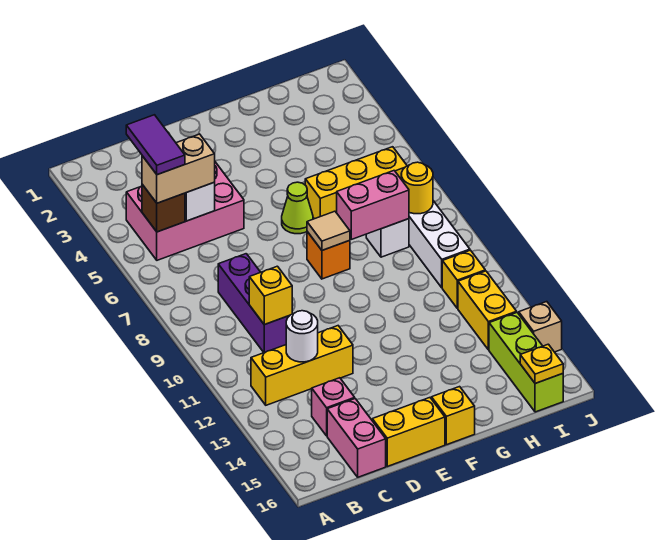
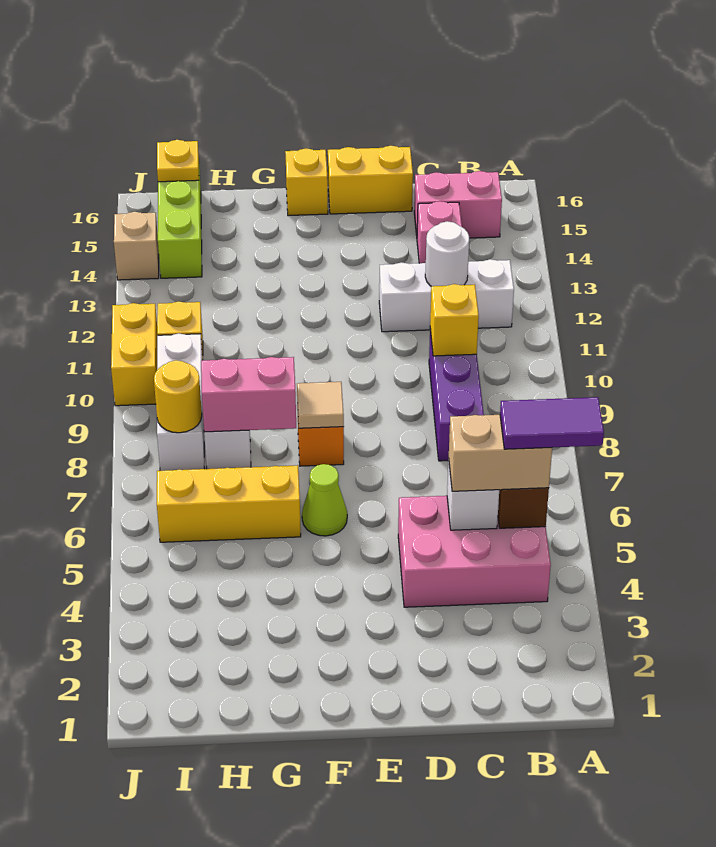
purple tile B4:B5 level 4 -> purple tile A5:B5 level 4
yellow brick B12:D12 level 1 -> white brick B12:D12 level 1
pink brick C15:C16 level 1 -> pink brick B15:C15 level 1
yellow brick I12:I13 level 1 -> yellow brick J10:J11 level 1

